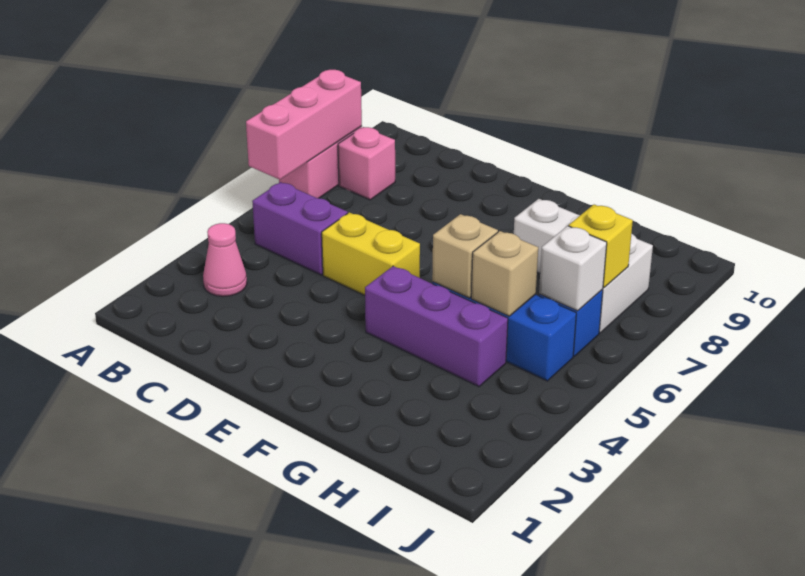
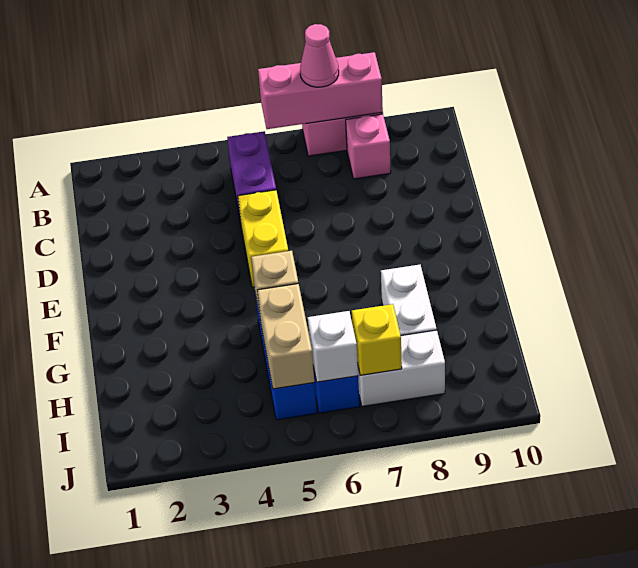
pink cone B3 level 1 -> pink cone A7 level 3
purple brick F4:H4 level 1 -> none
tan brick H5 level 2 -> tan brick H5:I5 level 2

